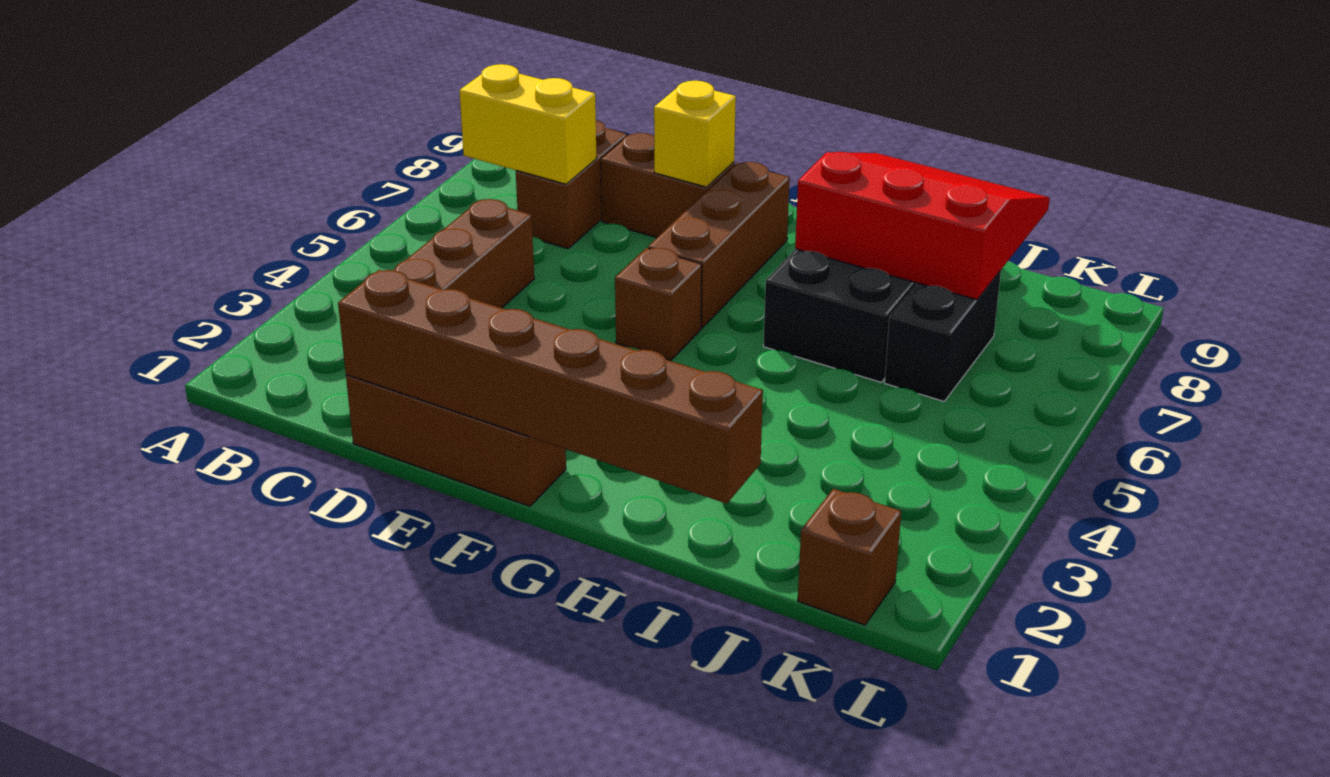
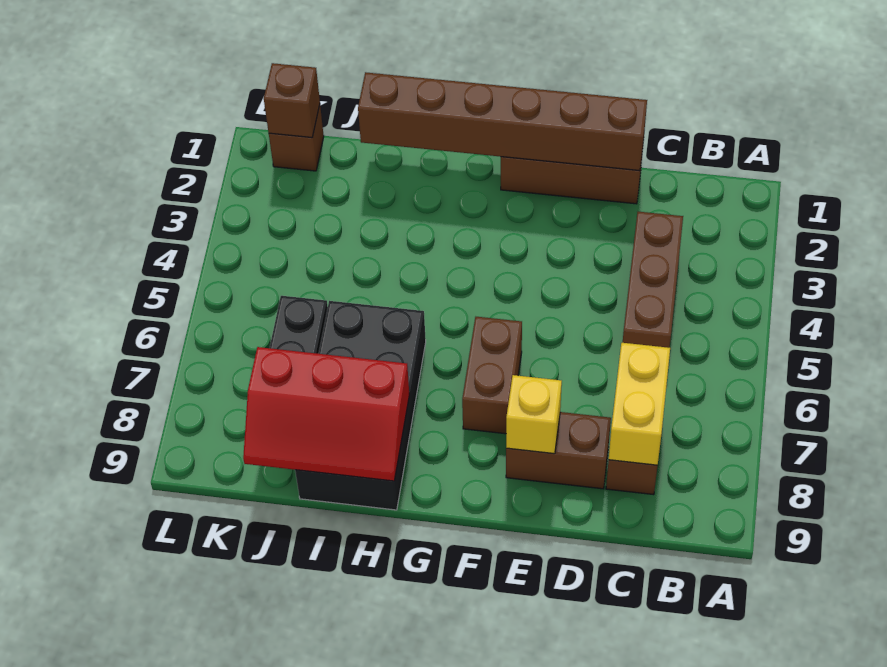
yellow brick B7:C7 level 2 -> yellow brick C7:C8 level 2
brown brick F5 level 1 -> brown brick K1 level 2
brown brick F6:F8 level 1 -> brown brick F6:F7 level 1
red slope H7:J9 level 2 top 7 -> red slope H8:J9 level 2 top 8

